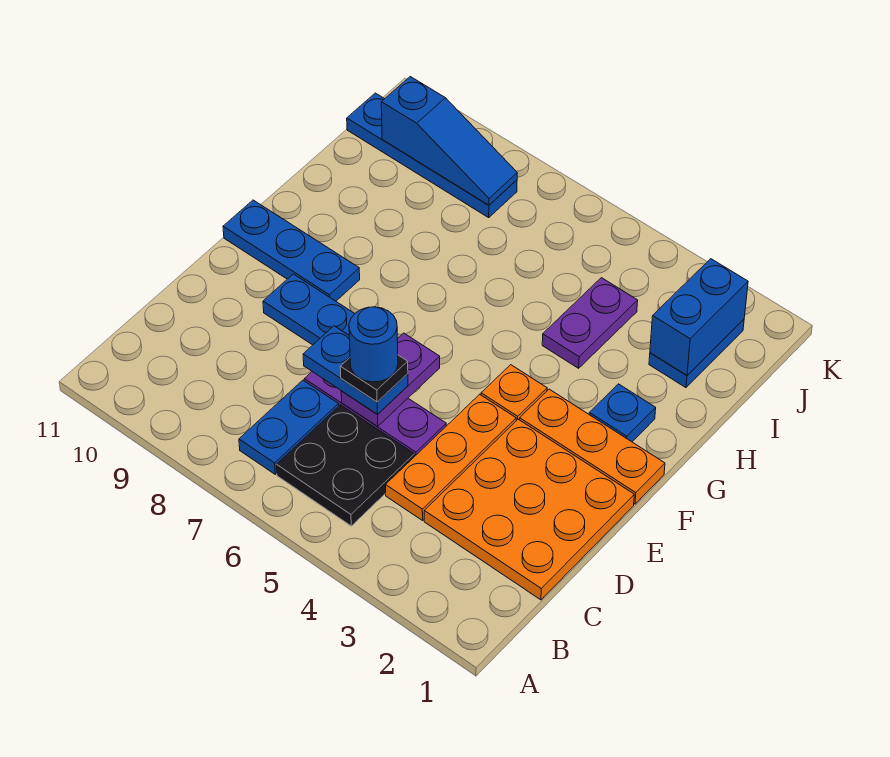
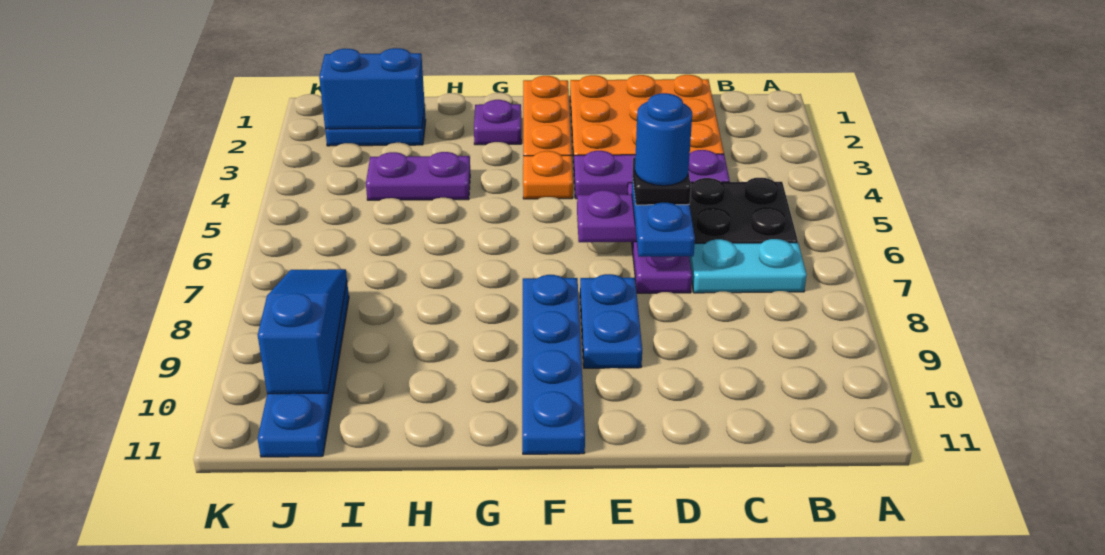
blue plate B7:C7 level 1 -> cyan plate B7:C7 level 1
orange plate C4:E4 level 1 -> purple plate C4:E4 level 1
blue plate F9:F11 level 1 -> blue plate F8:F11 level 1
blue plate G2 level 1 -> purple plate G2 level 1

